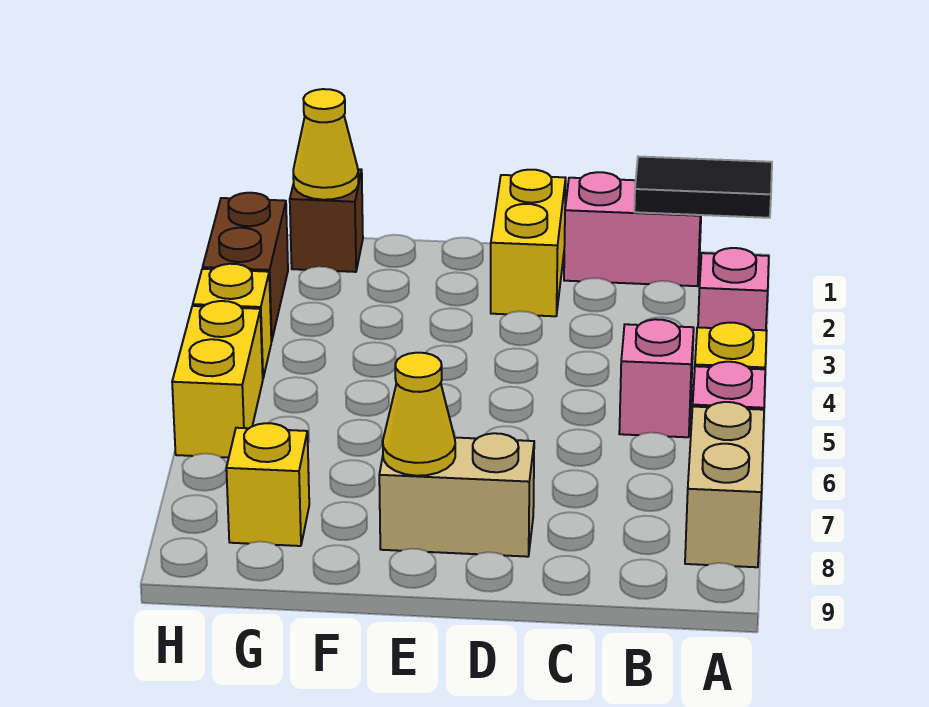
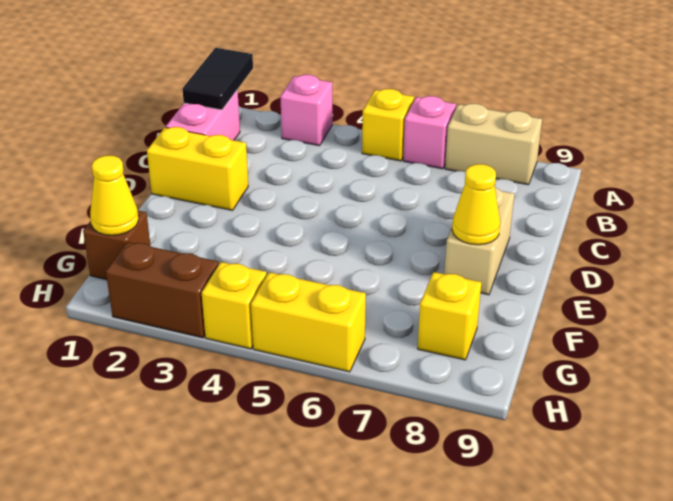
pink brick B5 level 1 -> none

